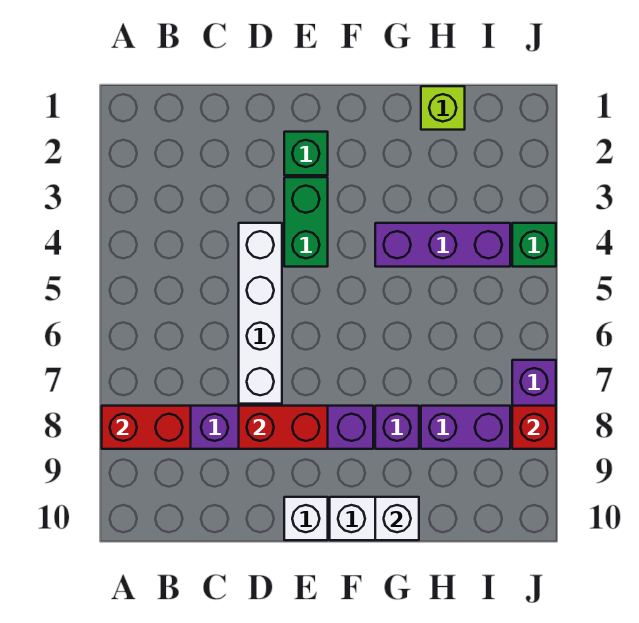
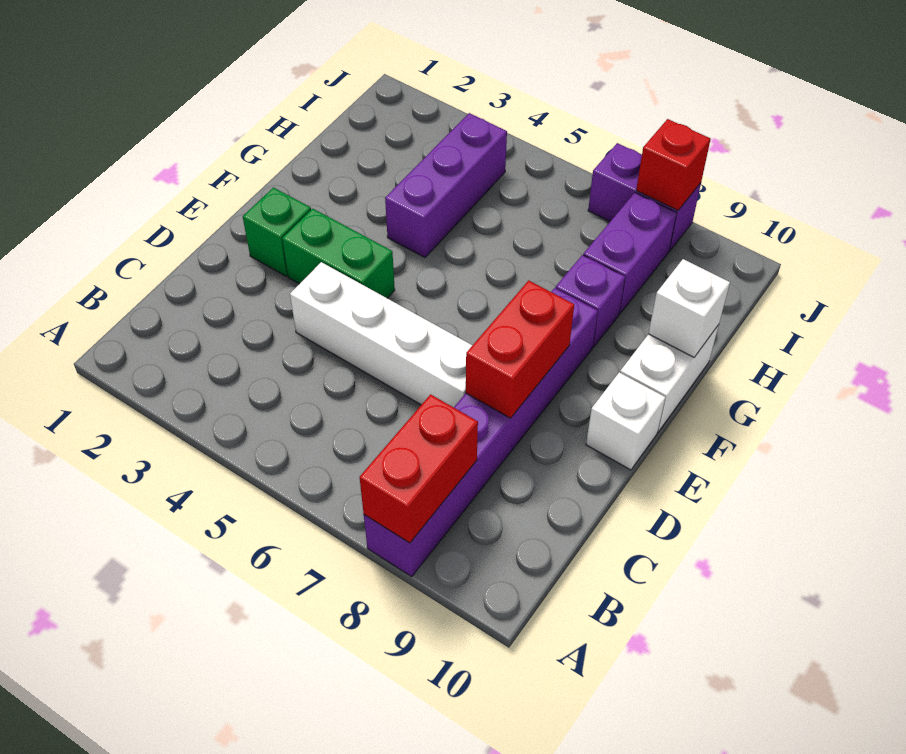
lime brick H1 level 1 -> none
green brick J4 level 1 -> none

